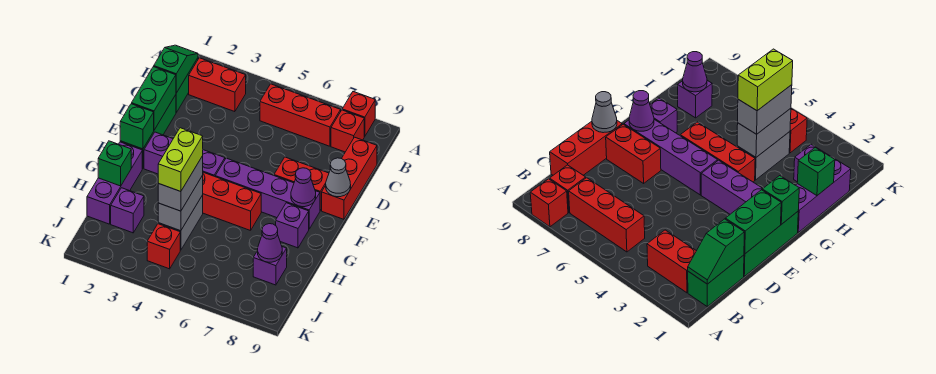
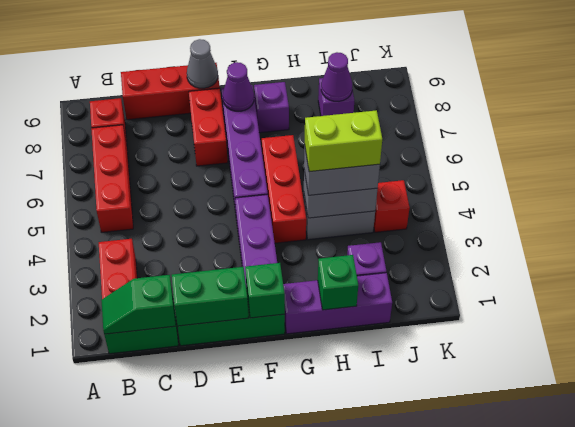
red brick A8 level 1 -> none

